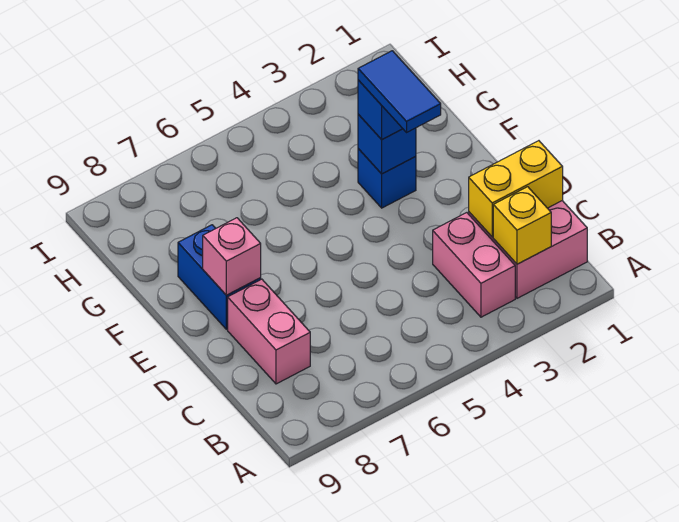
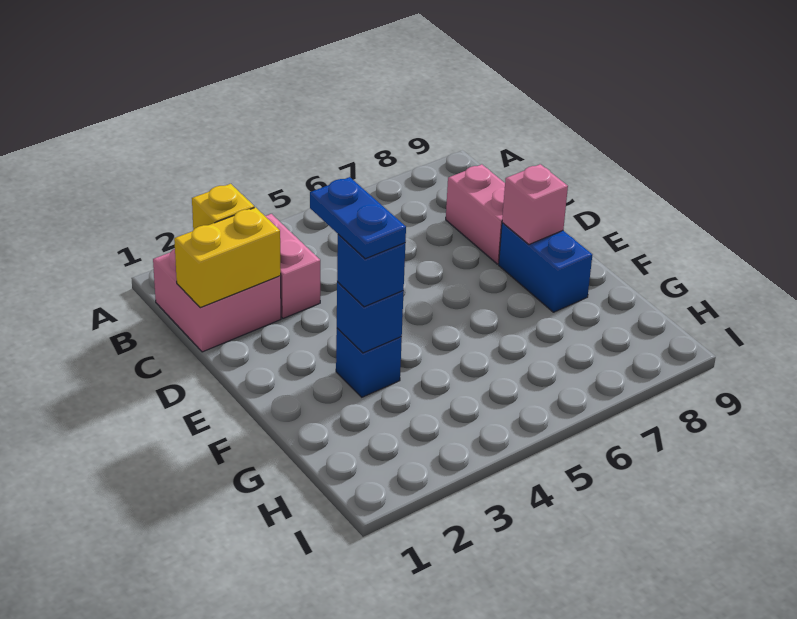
blue tile E3:F3 level 4 -> blue plate E3:F3 level 4

